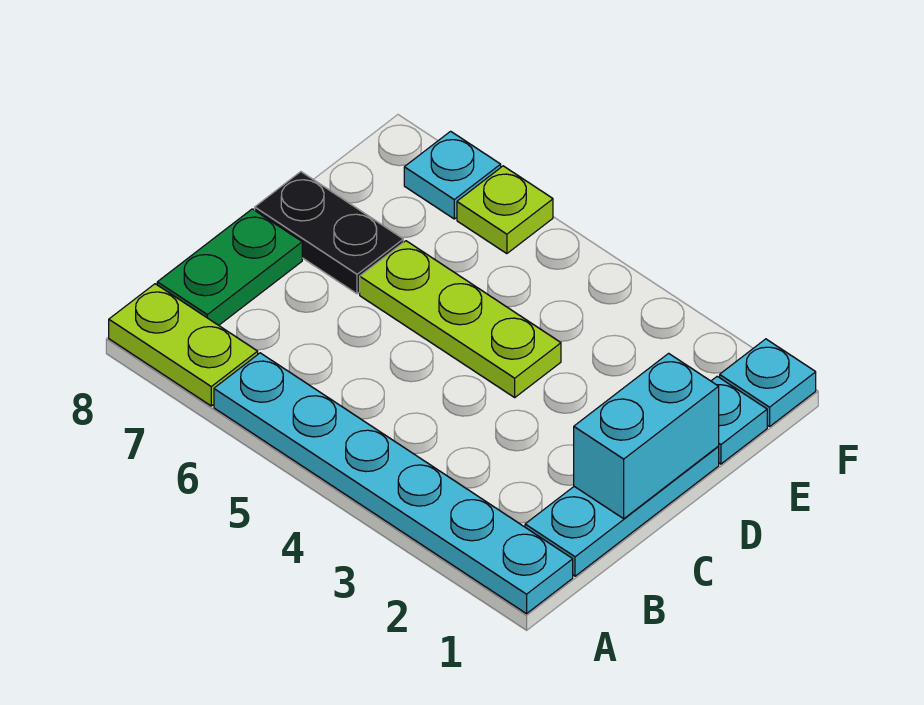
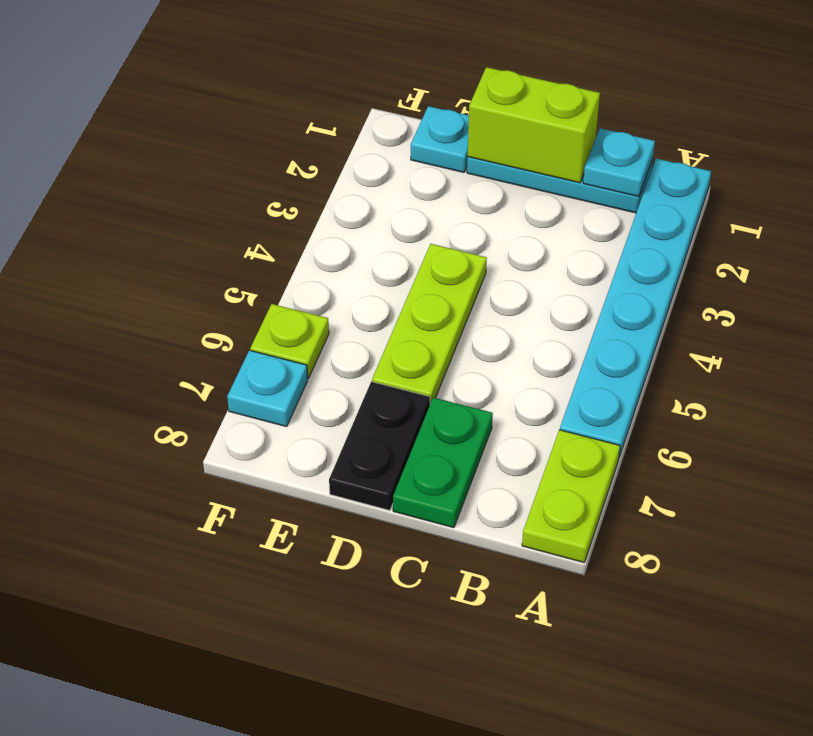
green plate B8:C8 level 1 -> green plate C7:C8 level 1
cyan brick C1:D1 level 2 -> lime brick C1:D1 level 2
cyan plate F1 level 1 -> cyan plate B1 level 2

